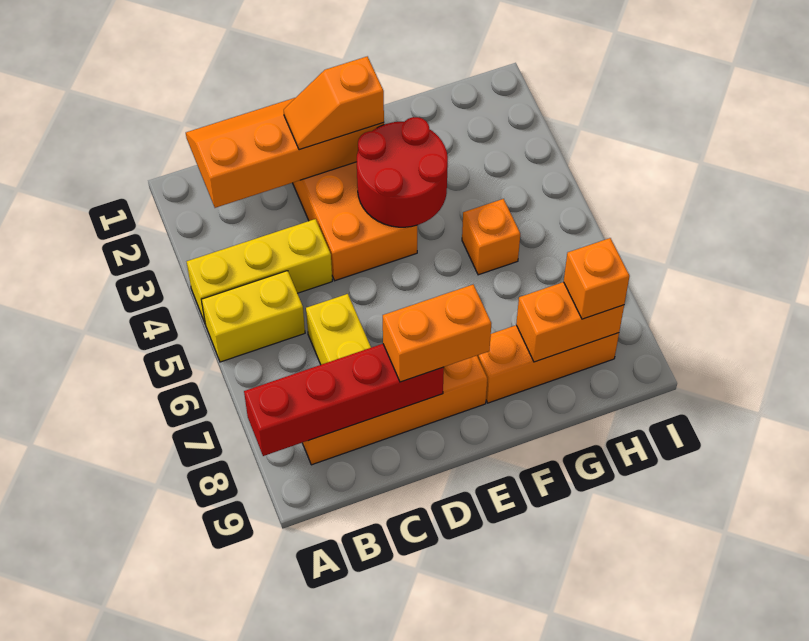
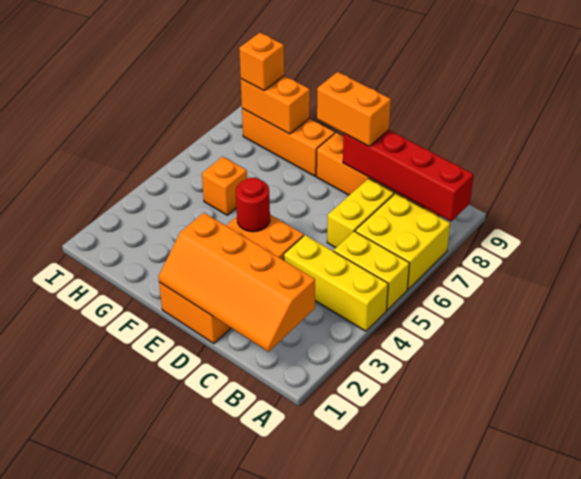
none -> yellow brick A6:B7 level 1
orange slope D2:E2 level 3 top E -> none
red round brick E3:F4 level 2 -> red round brick E4 level 2

